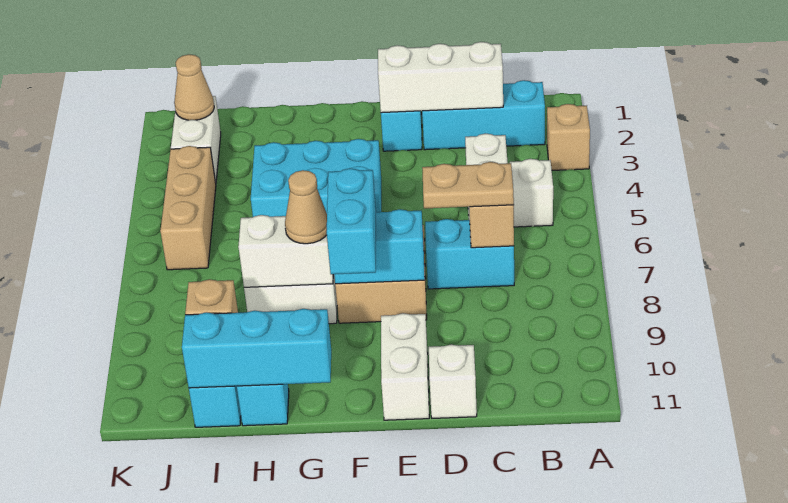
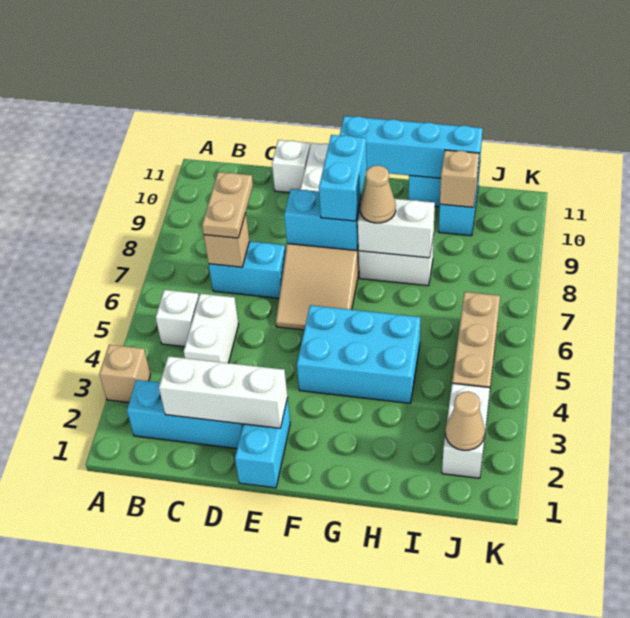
tan plate C7:D7 level 3 -> tan plate C7:C8 level 3
cyan brick G11:I11 level 2 -> cyan brick F11:I11 level 2

